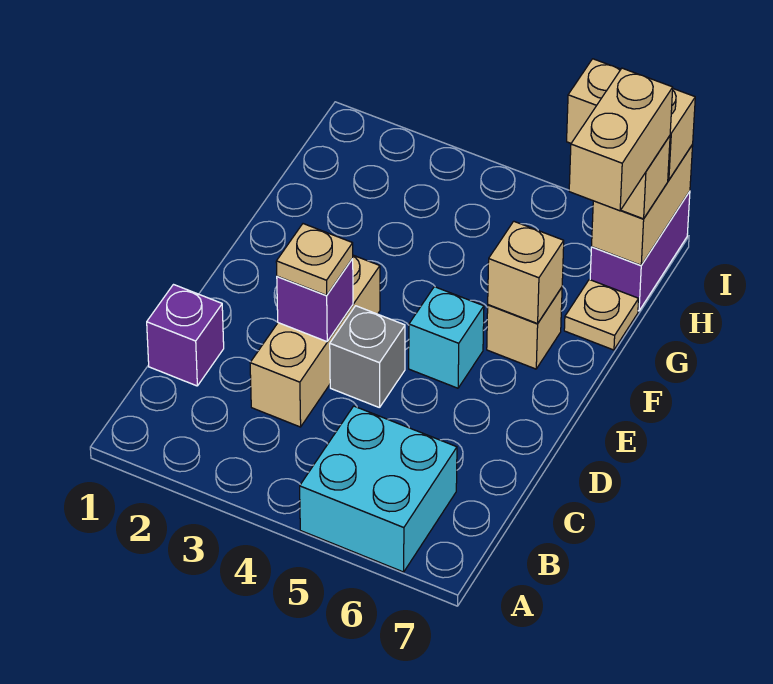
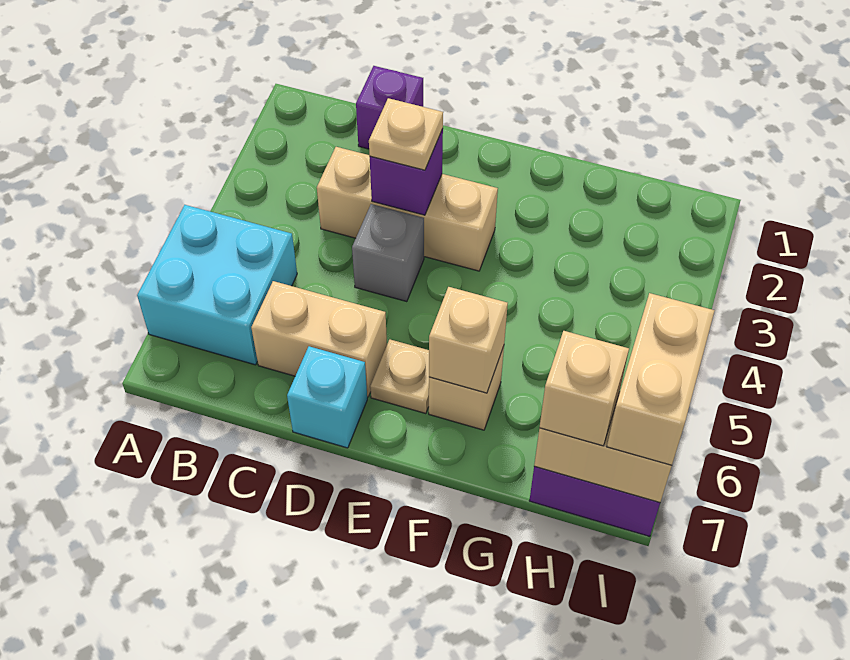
cyan brick E5 level 1 -> cyan brick D7 level 1
tan plate G7 level 1 -> tan plate E6 level 1
tan brick G7:H7 level 4 -> tan brick C6:D6 level 1

